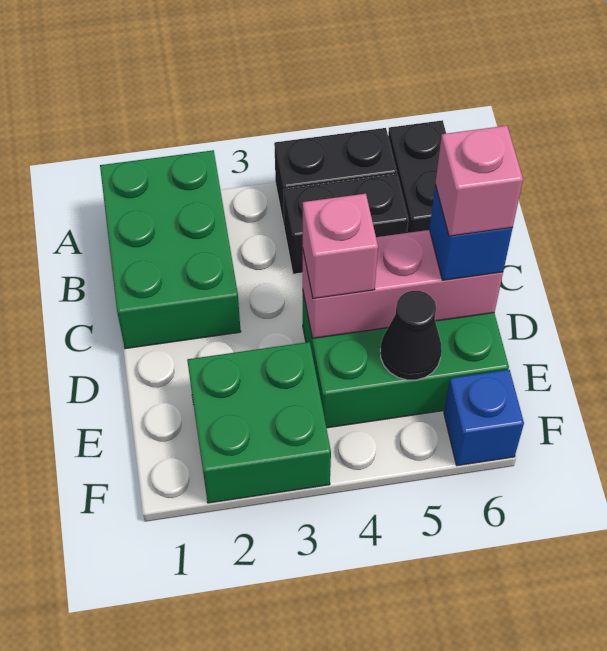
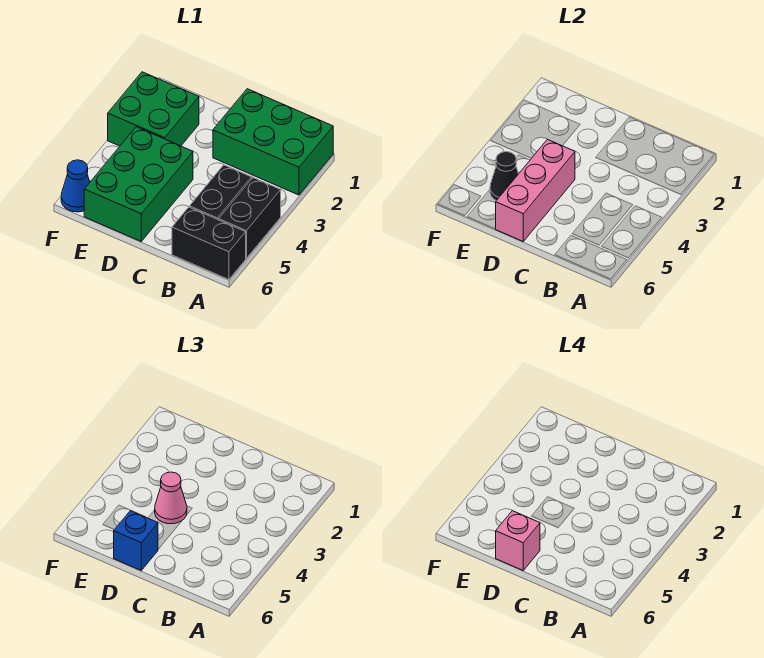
pink brick D4 level 3 -> pink cone D4 level 3
blue brick F6 level 1 -> blue cone F6 level 1

